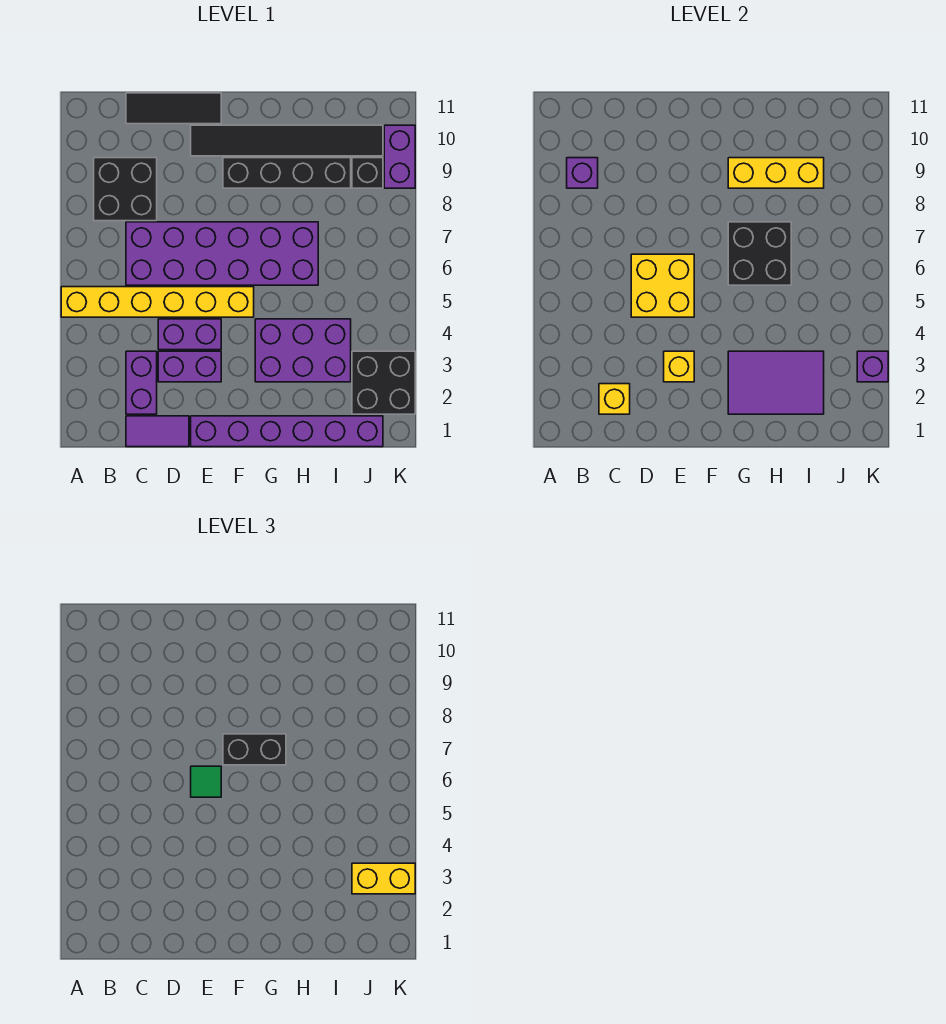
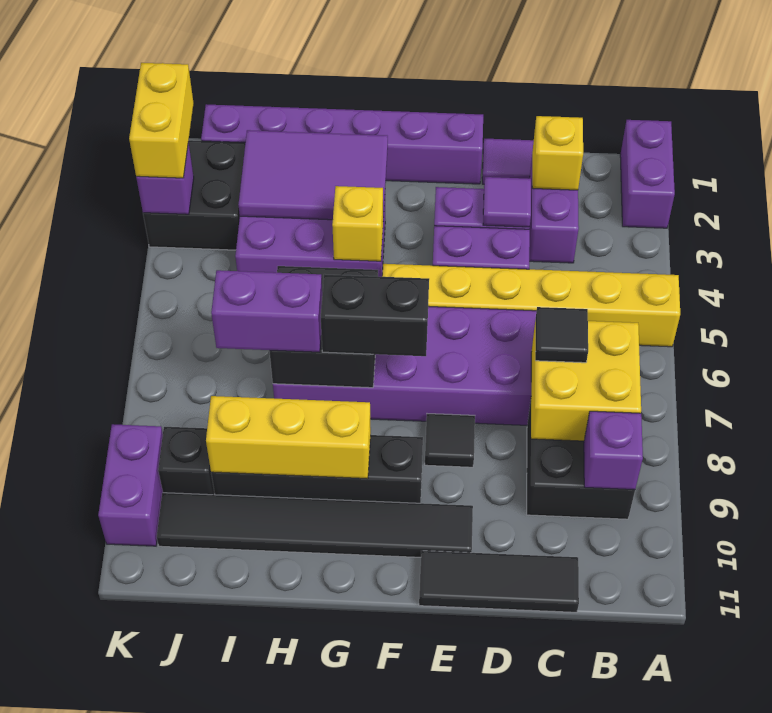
none -> purple brick A1:A2 level 1
none -> black tile C7 level 3
none -> purple tile D3 level 2
yellow brick D5:E6 level 2 -> yellow brick B7:C8 level 2
yellow brick E3 level 2 -> yellow brick G4 level 2
green tile E6 level 3 -> none
none -> black tile E8 level 1
none -> purple brick H7:I7 level 3
yellow brick J3:K3 level 3 -> yellow brick K2:K3 level 3

